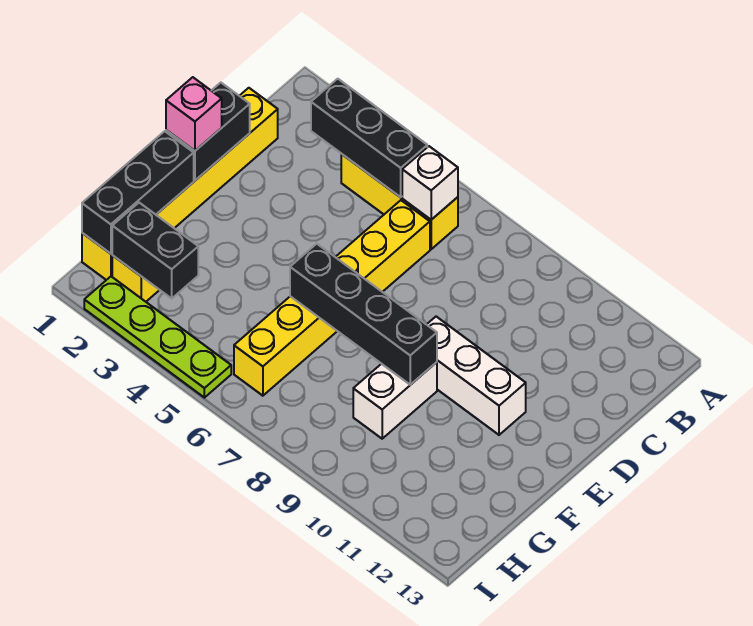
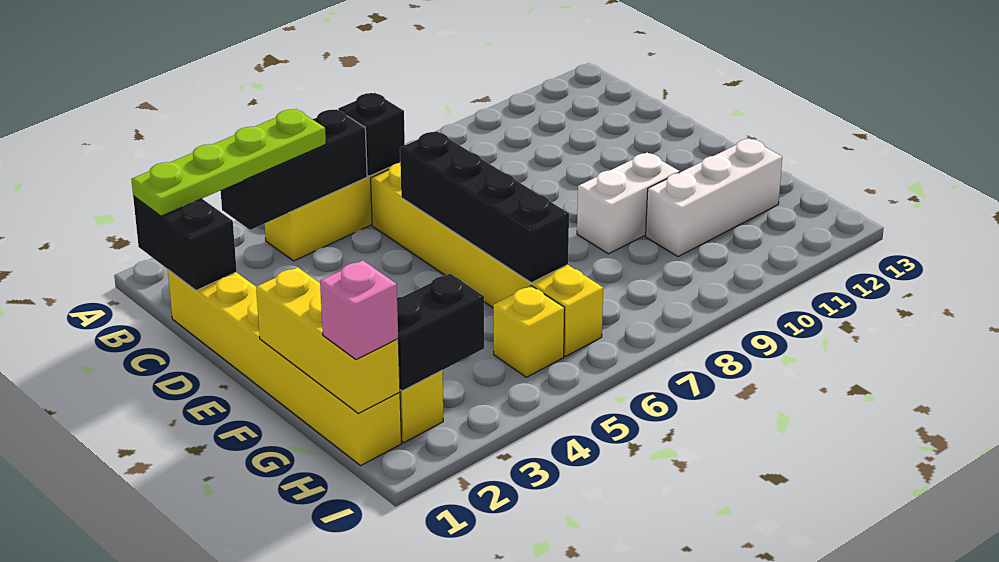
white brick B6 level 2 -> black brick B6 level 2
black brick D1:E1 level 2 -> black brick B1:C1 level 2
pink brick E1 level 3 -> pink brick H1 level 3
white brick E9:E11 level 1 -> white brick G10:G12 level 1
black brick F1:H1 level 2 -> yellow brick F1:H1 level 2
black brick F6:F9 level 2 -> black brick D6:G6 level 2
white brick F9:G9 level 1 -> white brick F9:F10 level 1
none -> yellow brick H5 level 1
lime plate I2:I5 level 1 -> lime plate B1:B4 level 3

